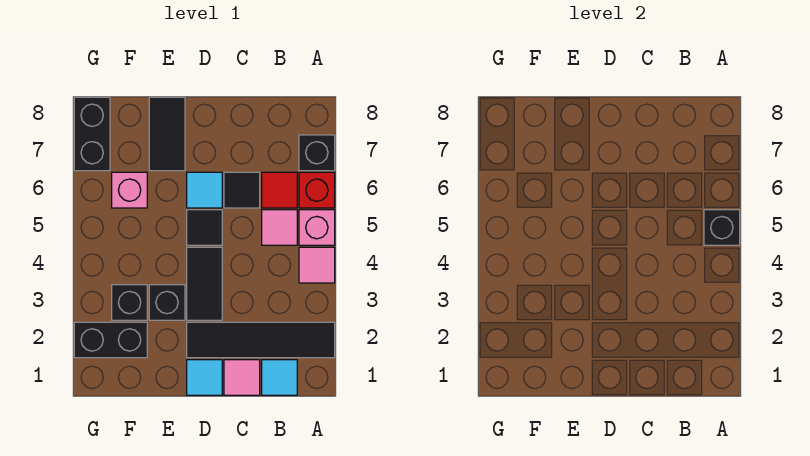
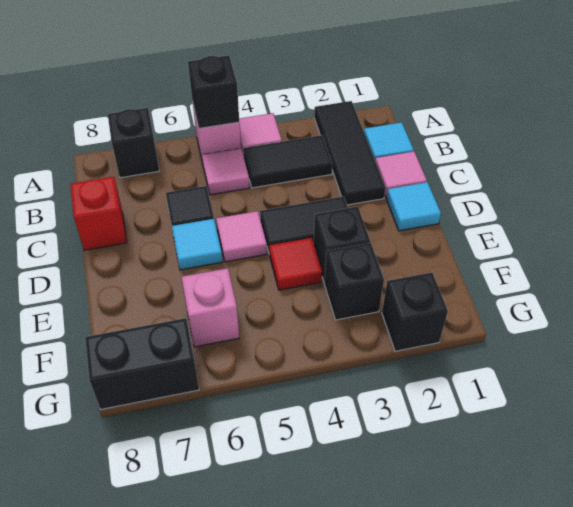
black tile A2:D2 level 1 -> black tile A2:C2 level 1
red brick A6 level 1 -> red brick C8 level 1
red tile B6 level 1 -> red tile E4 level 1
black tile D5 level 1 -> pink tile D5 level 1
black tile E7:E8 level 1 -> black tile B3:B4 level 1
black brick F2:G2 level 1 -> black brick G2 level 1

